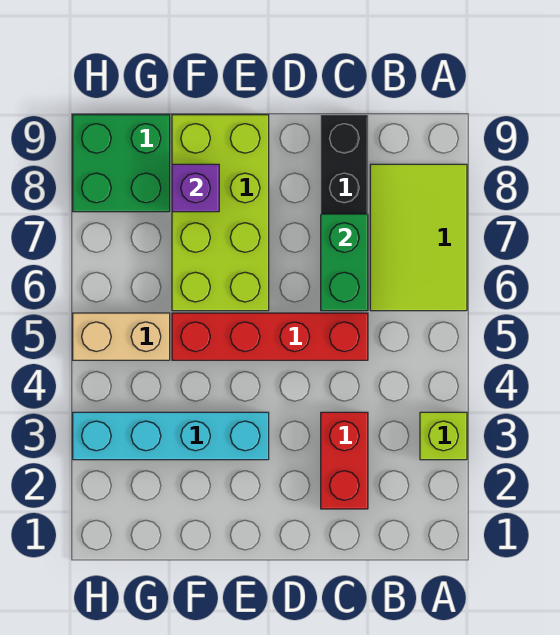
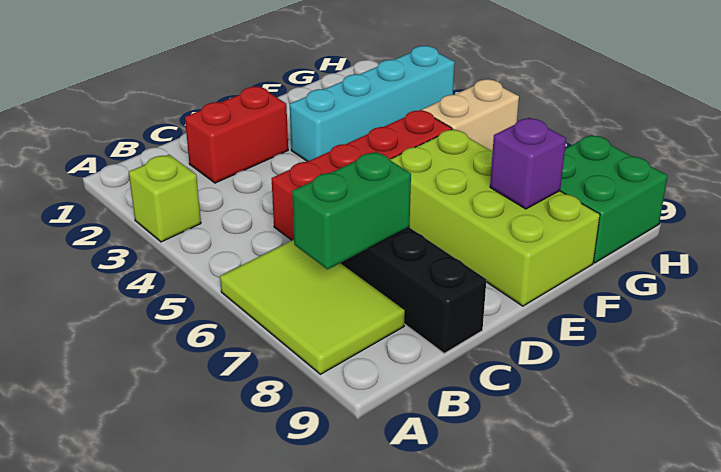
red brick C2:C3 level 1 -> red brick C2:D2 level 1
green brick C6:C7 level 2 -> green brick B7:C7 level 2

